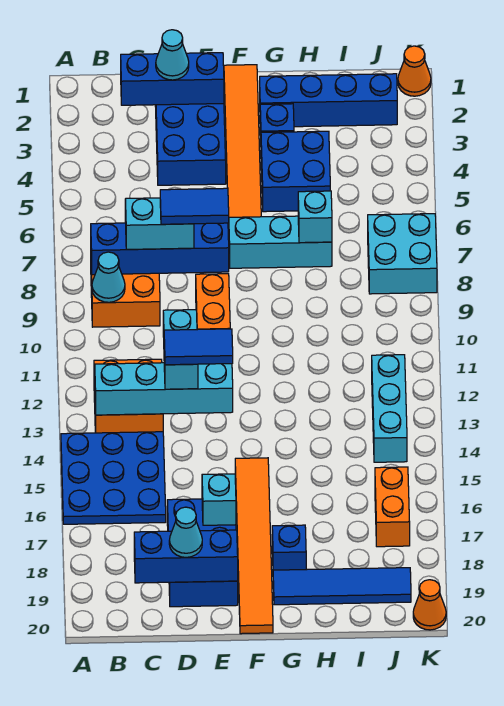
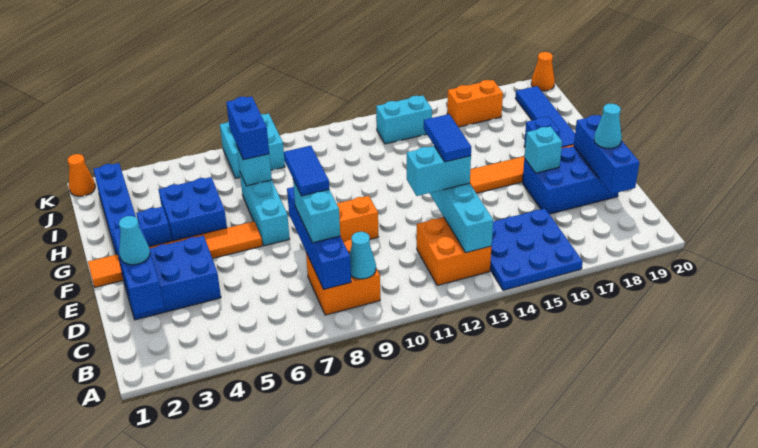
none -> blue brick H7:I7 level 3
cyan brick J12:J14 level 1 -> cyan brick J13:J14 level 1

